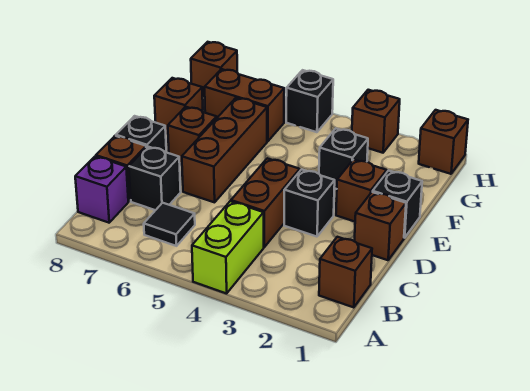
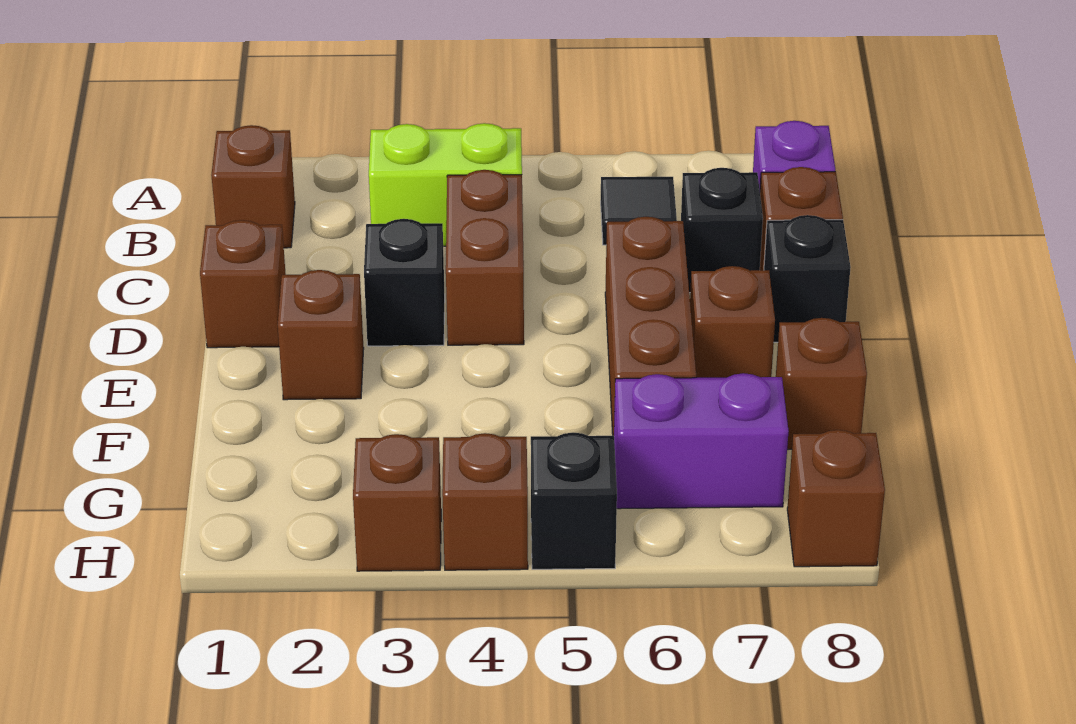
lime brick A4:B4 level 1 -> lime brick B3:B4 level 1
black brick E1 level 1 -> none
black brick F3 level 1 -> none
brown brick G6:G7 level 1 -> purple brick G6:G7 level 1
brown brick H1 level 1 -> brown brick H4 level 1

